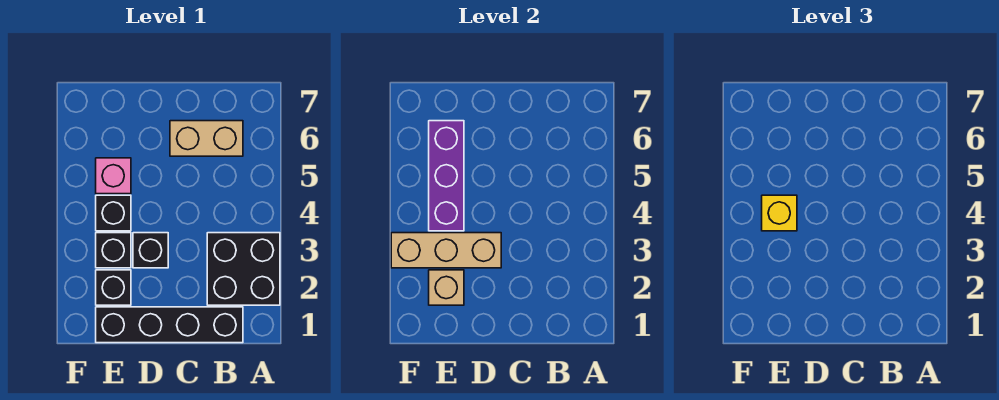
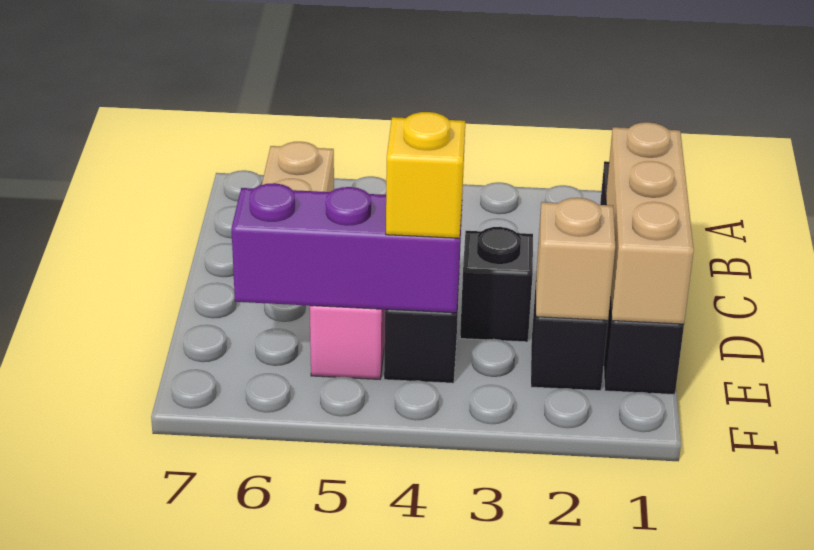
black brick A2:B3 level 1 -> none
tan brick D3:F3 level 2 -> tan brick C1:E1 level 2
black brick E3 level 1 -> none

